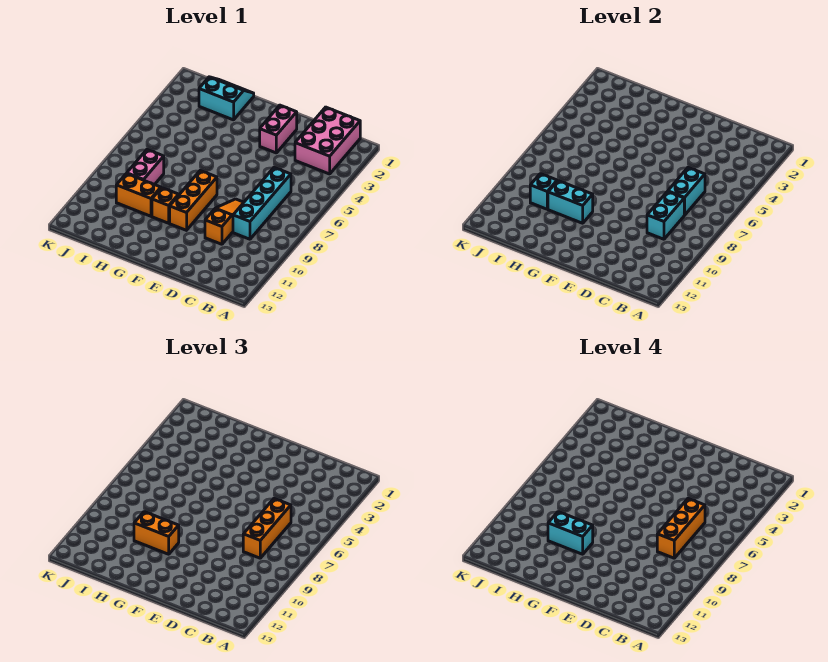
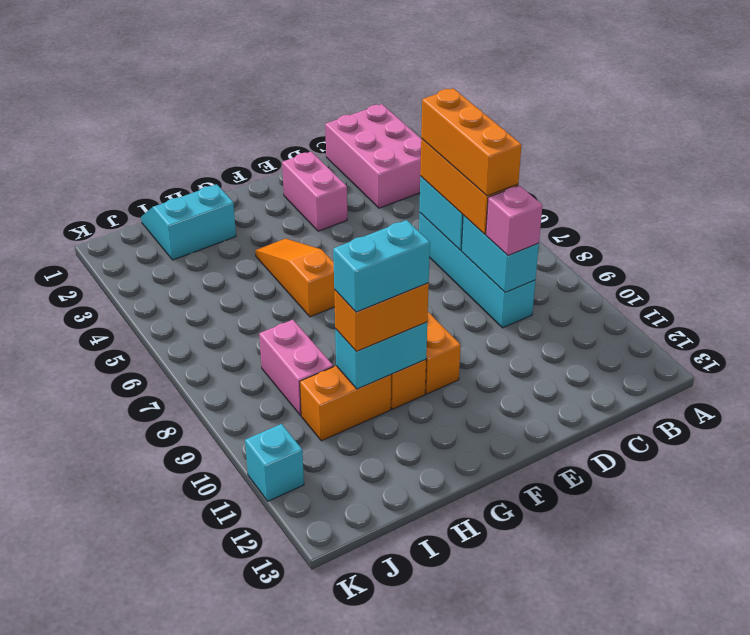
none -> pink brick C9 level 3
orange slope D8:D10 level 1 top 10 -> orange slope G4:G6 level 1 top 6
cyan brick I10 level 2 -> cyan brick K11 level 1

